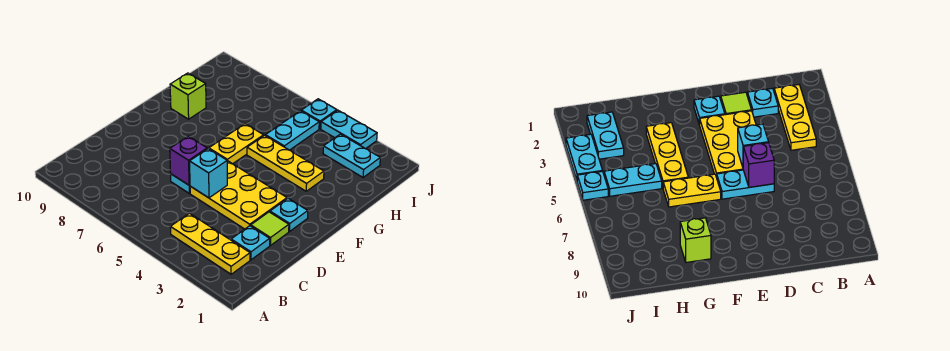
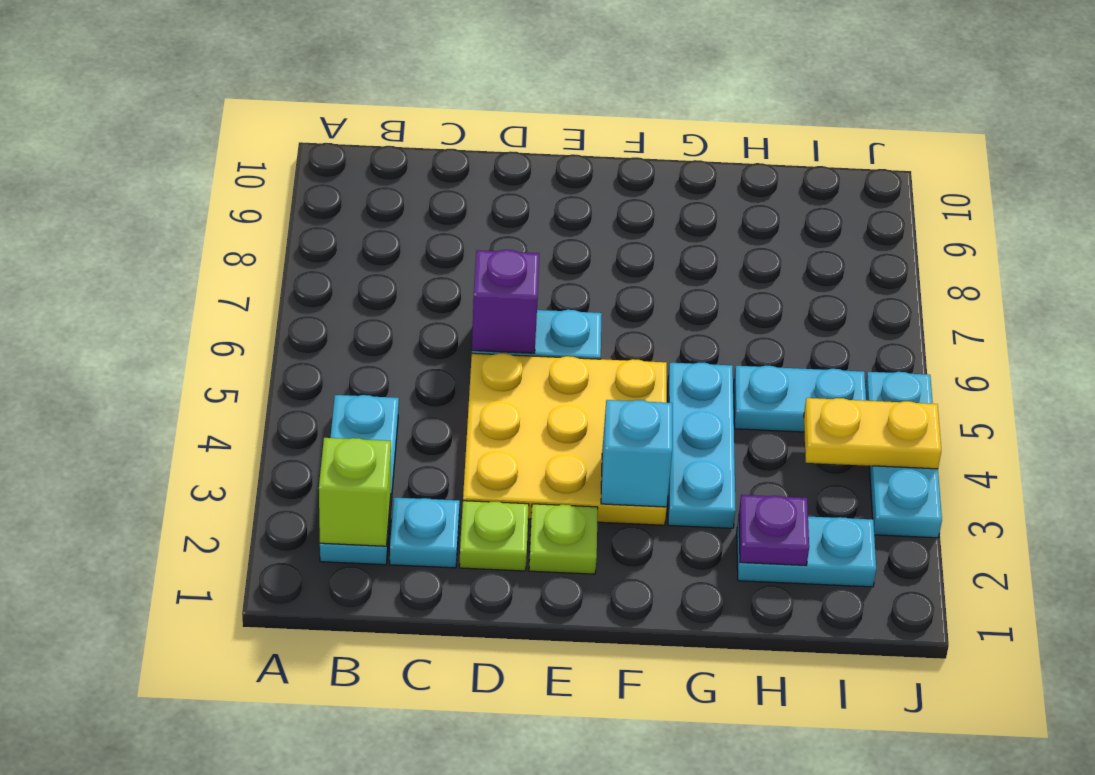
yellow plate B2:B4 level 1 -> cyan plate B2:B4 level 1
lime tile D2 level 1 -> lime plate D2 level 1
yellow plate D3:E5 level 1 -> yellow plate D3:F5 level 1
cyan brick D5 level 2 -> cyan brick F3 level 2
cyan plate E2 level 1 -> lime plate E2 level 1
yellow plate F6:G6 level 1 -> yellow plate I4:J4 level 2
yellow plate G3:G5 level 1 -> cyan plate G3:G5 level 1
lime brick G9 level 1 -> lime brick B2 level 2
none -> purple plate H2 level 2
cyan plate I2:I3 level 1 -> cyan plate H2:I2 level 1

